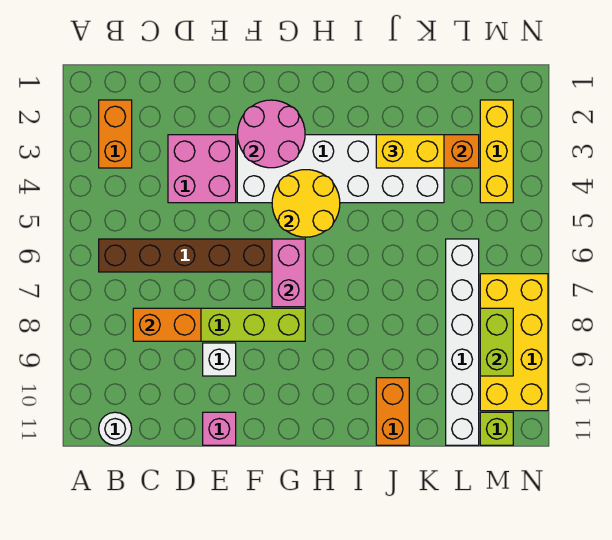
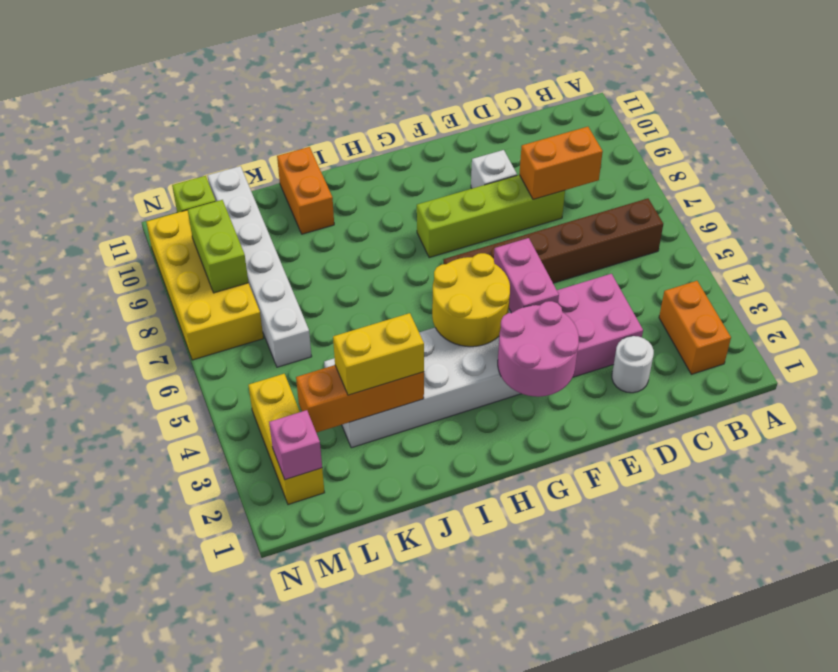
white round brick B11 level 1 -> white round brick D2 level 1
pink brick E11 level 1 -> pink brick M2 level 2
pink brick G6:G7 level 2 -> pink brick F4:F5 level 2

